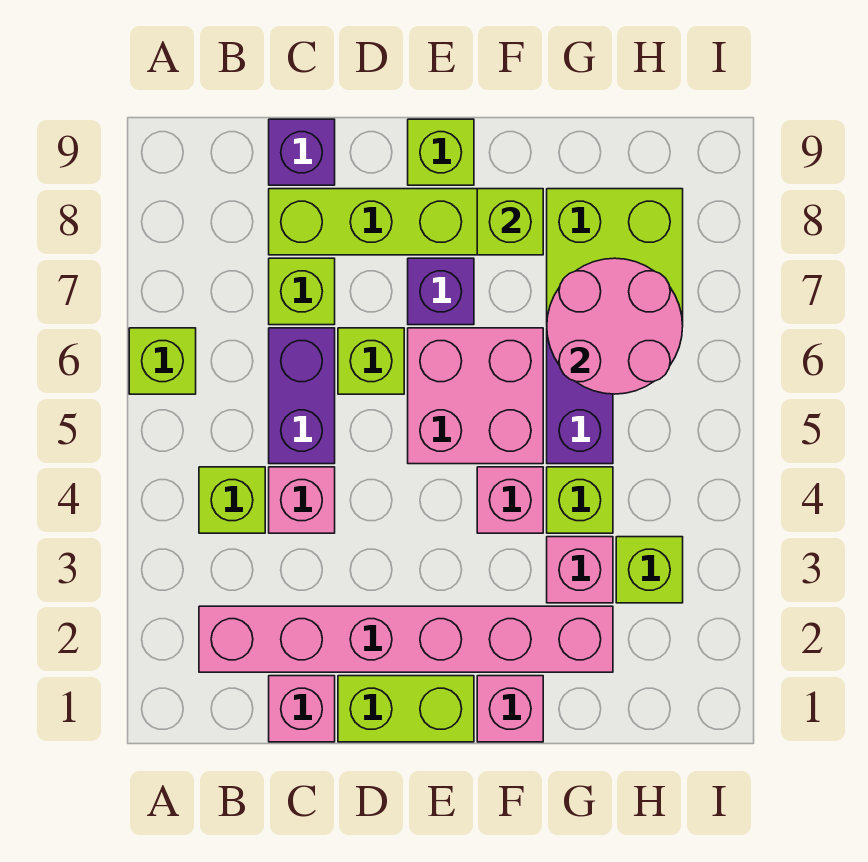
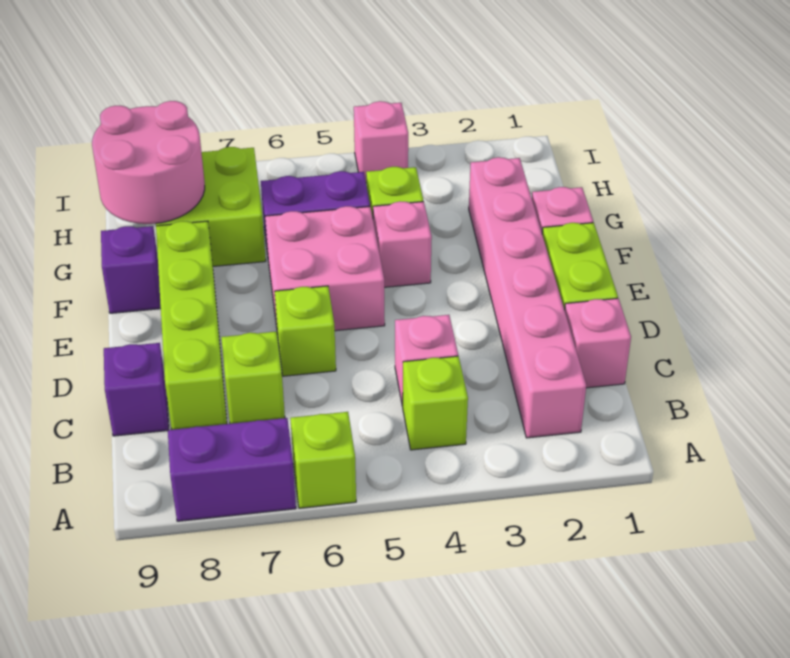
purple brick C5:C6 level 1 -> purple brick A7:A8 level 1
purple brick E7 level 1 -> purple brick F9 level 1
lime brick E9 level 1 -> none
lime brick F8 level 2 -> none
pink brick G3 level 1 -> pink brick I4 level 1
pink round brick G6:H7 level 2 -> pink round brick G8:H9 level 2
lime brick H3 level 1 -> none

